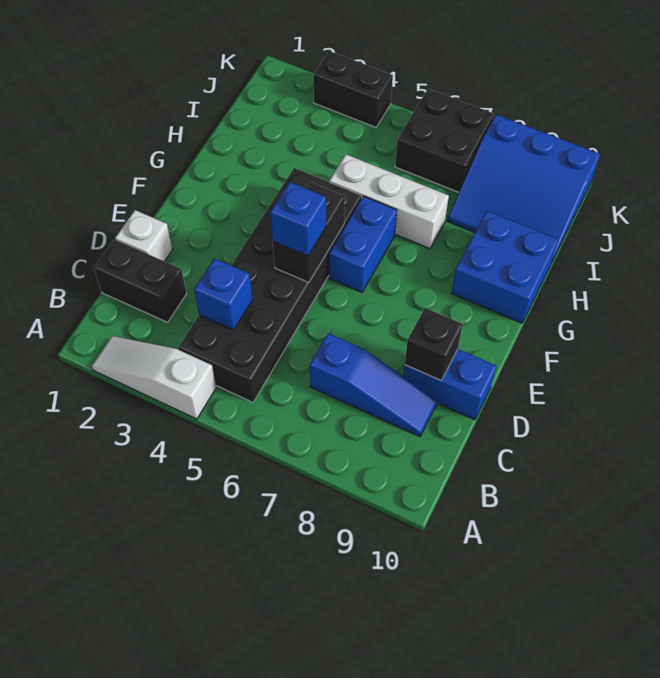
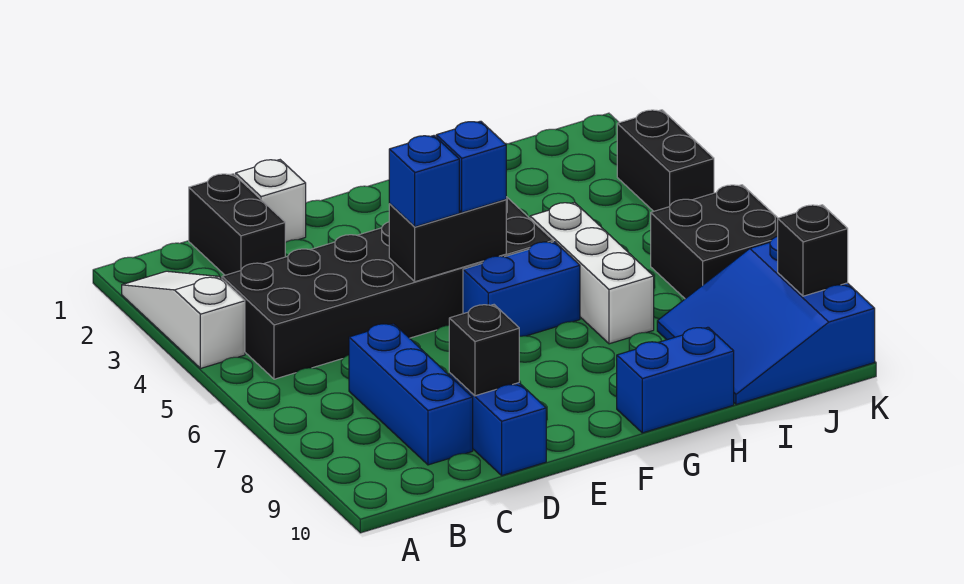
blue brick C4 level 2 -> blue brick F5 level 3
blue slope C7:C9 level 1 top 7 -> blue brick C7:C9 level 1
blue brick G9:H10 level 1 -> blue brick G10:H10 level 1
none -> black brick K9 level 2

